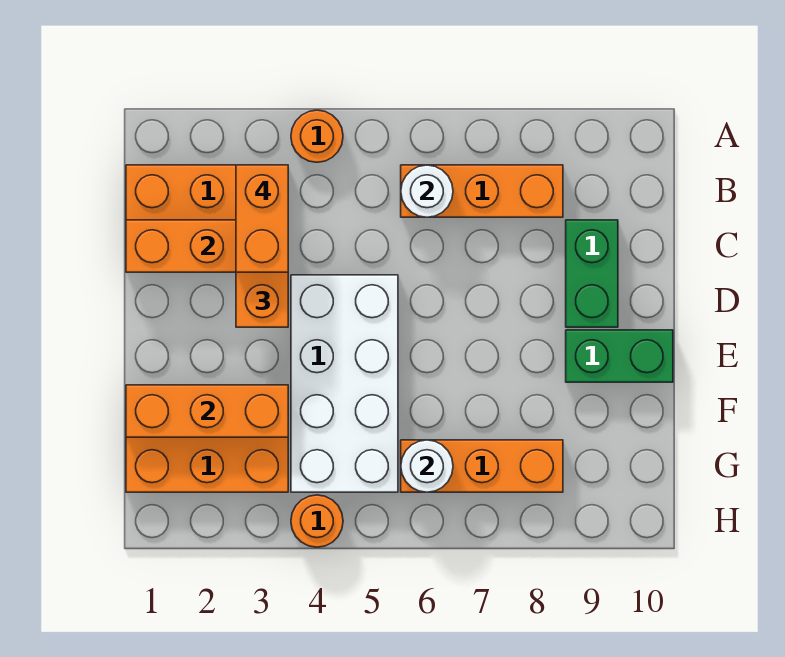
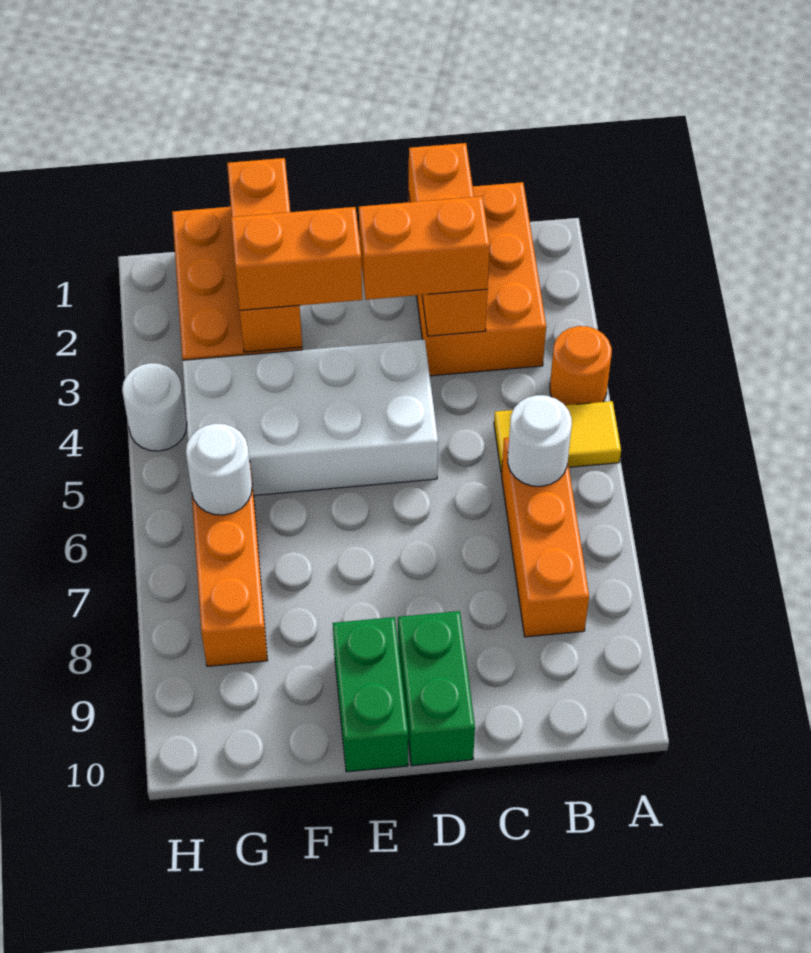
none -> yellow tile A5:B5 level 1
orange brick B3:C3 level 4 -> orange brick E3:F3 level 3
green brick C9:D9 level 1 -> green brick D9:D10 level 1
orange round brick H4 level 1 -> white round brick H4 level 1

